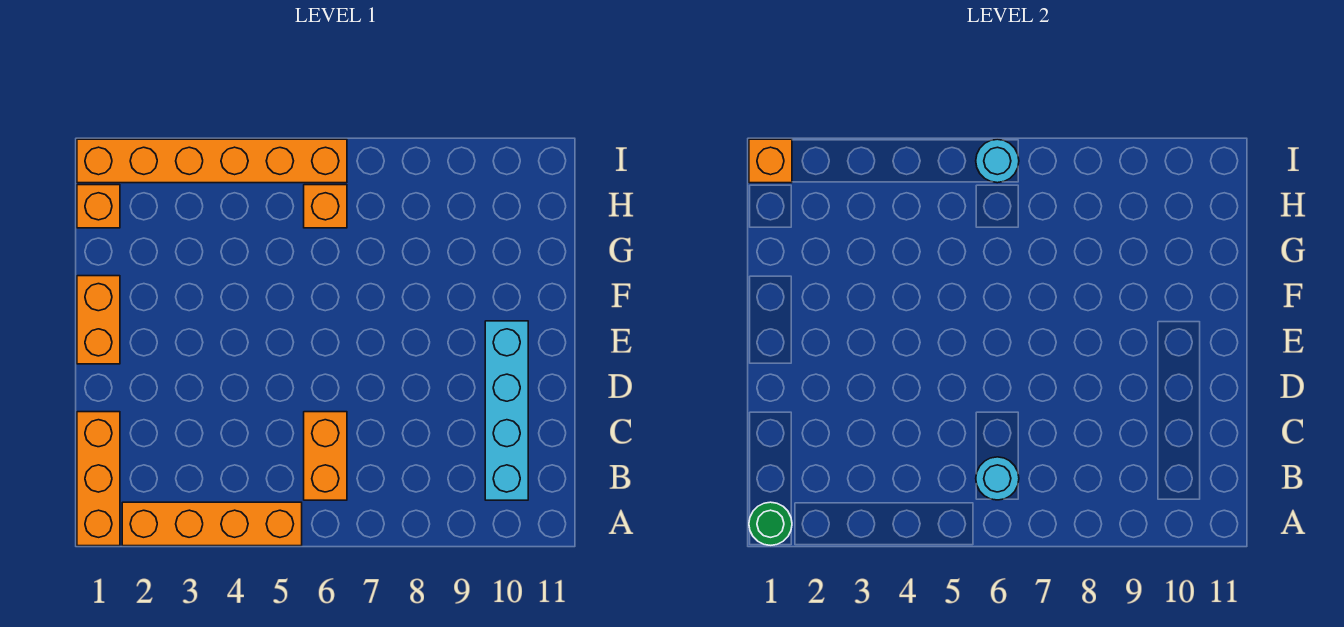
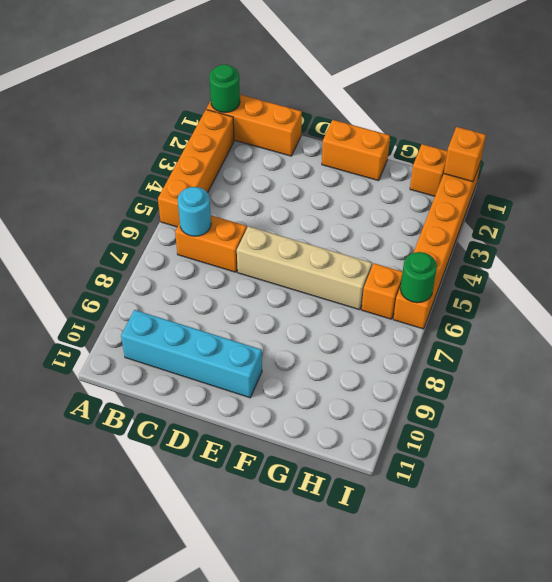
none -> tan brick D6:G6 level 1
cyan round brick I6 level 2 -> green round brick I6 level 2

